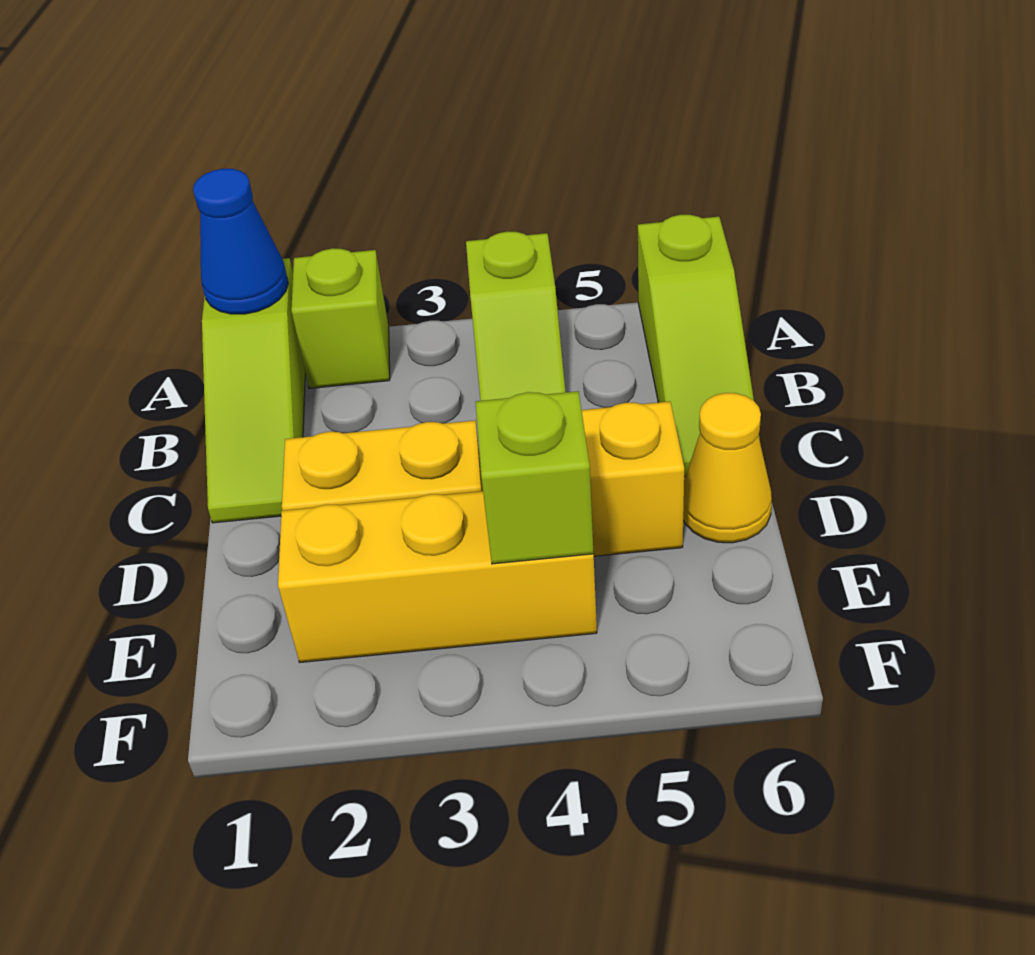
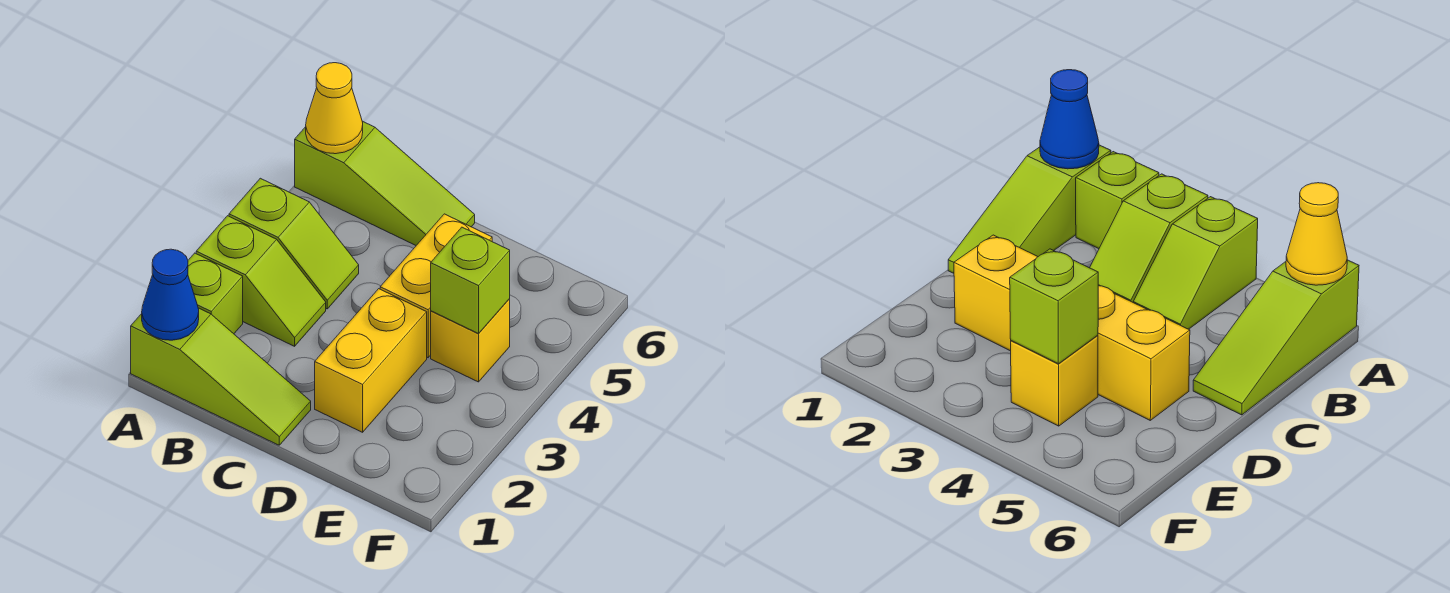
none -> lime slope A3:B3 level 1 top A
yellow cone D6 level 1 -> yellow cone A6 level 2
yellow brick E2:E4 level 1 -> yellow brick E4 level 1

